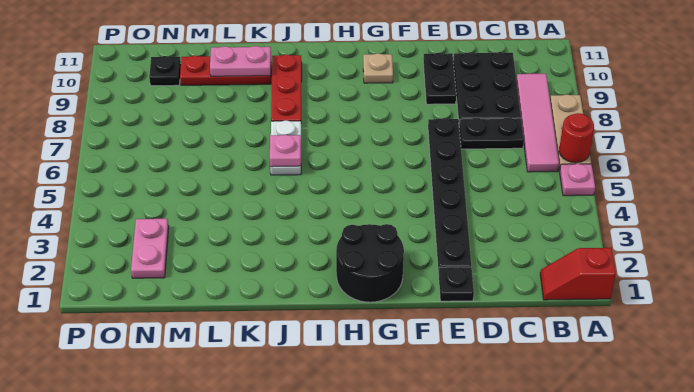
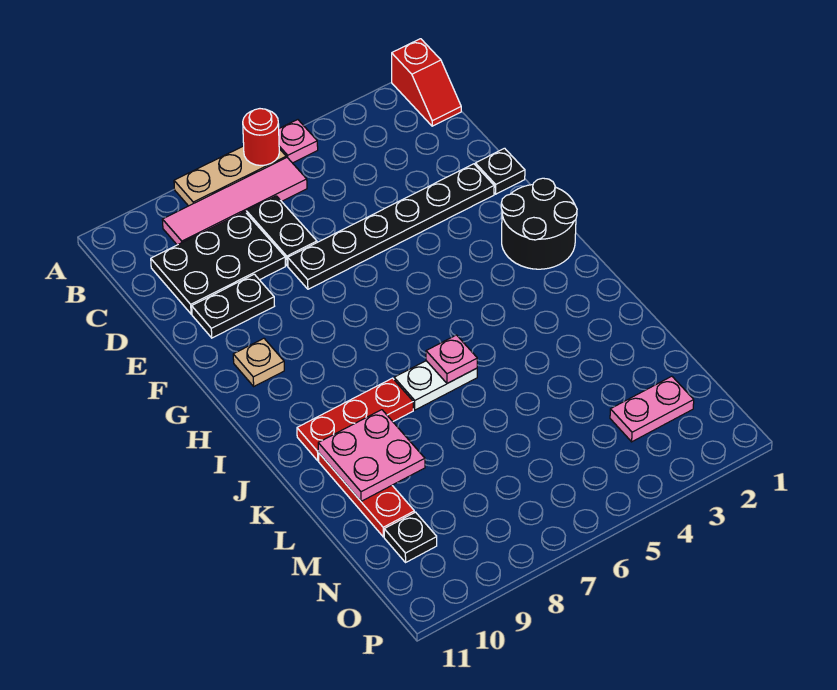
pink plate K10:L10 level 2 -> pink plate K9:L10 level 2

